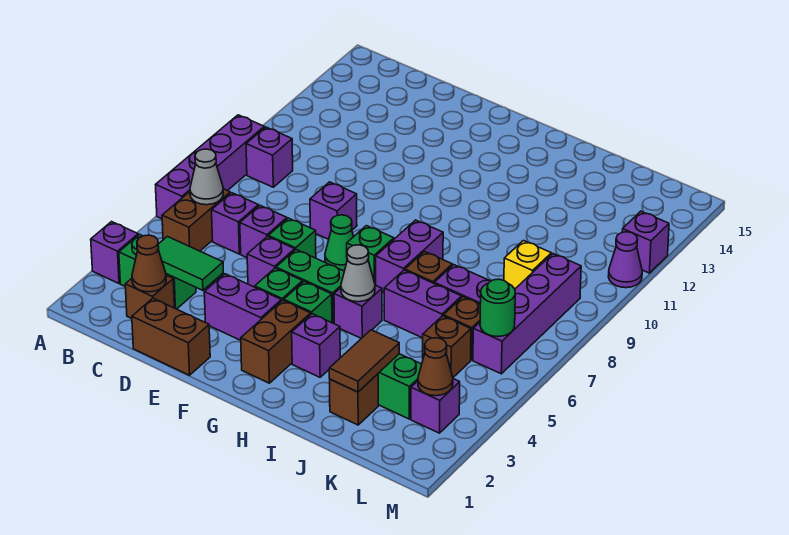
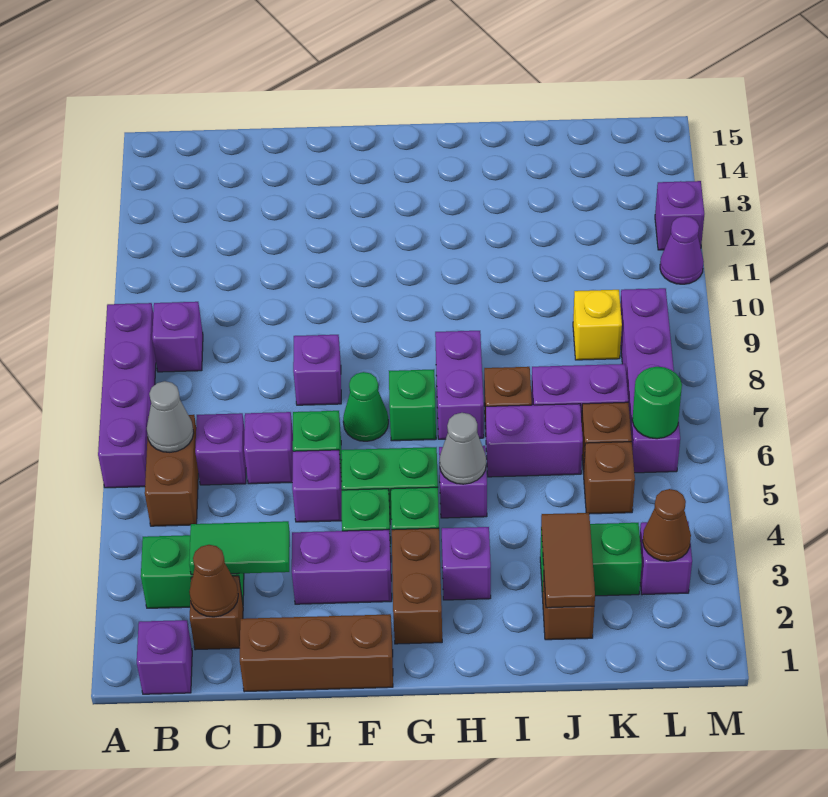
purple brick A3 level 1 -> purple brick B1 level 1
brown brick D1:E1 level 1 -> brown brick D1:F1 level 1

